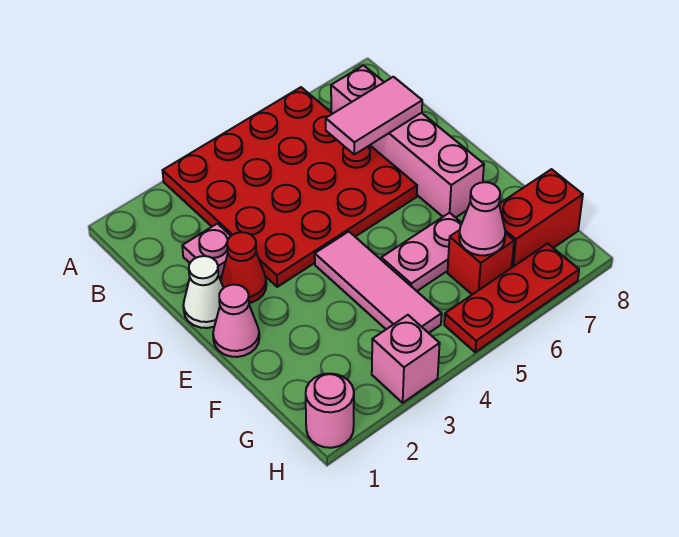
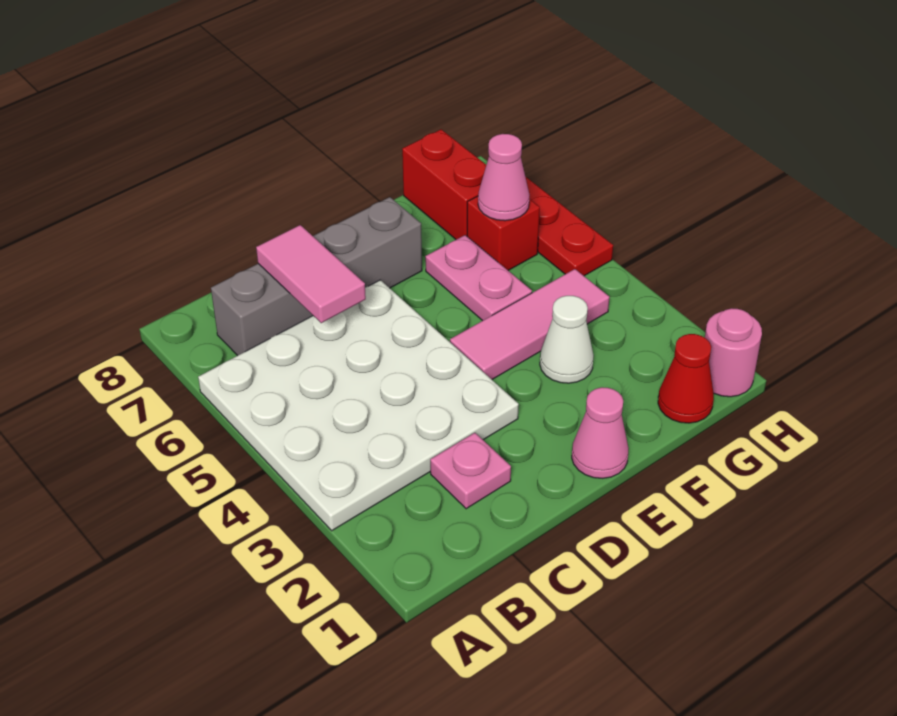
red plate A3:D6 level 1 -> white plate A3:D6 level 1
pink brick B7:E7 level 1 -> grey brick B7:E7 level 1
white cone D1 level 1 -> white cone F3 level 1
red cone D2 level 1 -> red cone G1 level 1
pink brick H3 level 1 -> none

